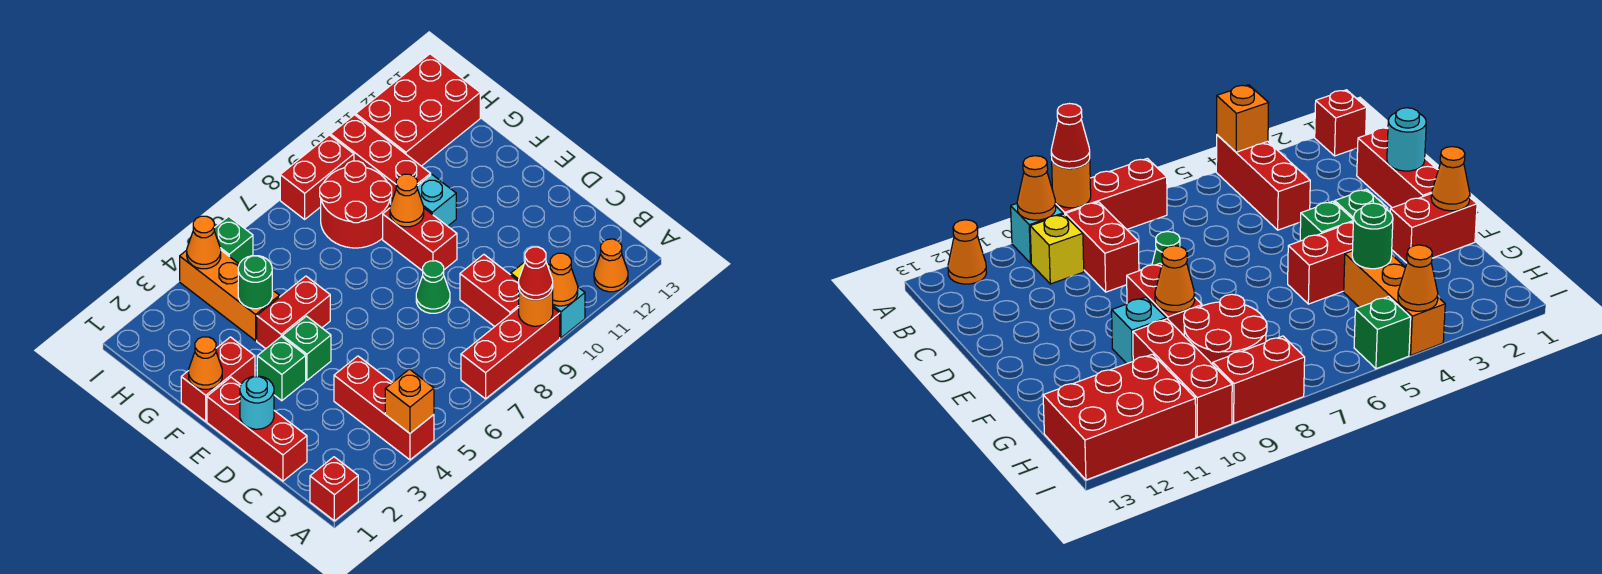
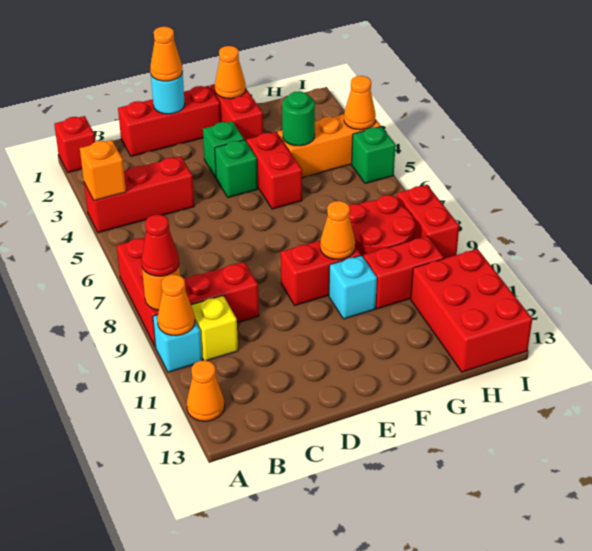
none -> orange cone D1 level 3
green cone D8 level 1 -> none
red brick G10:I10 level 1 -> red brick G10:H10 level 1

